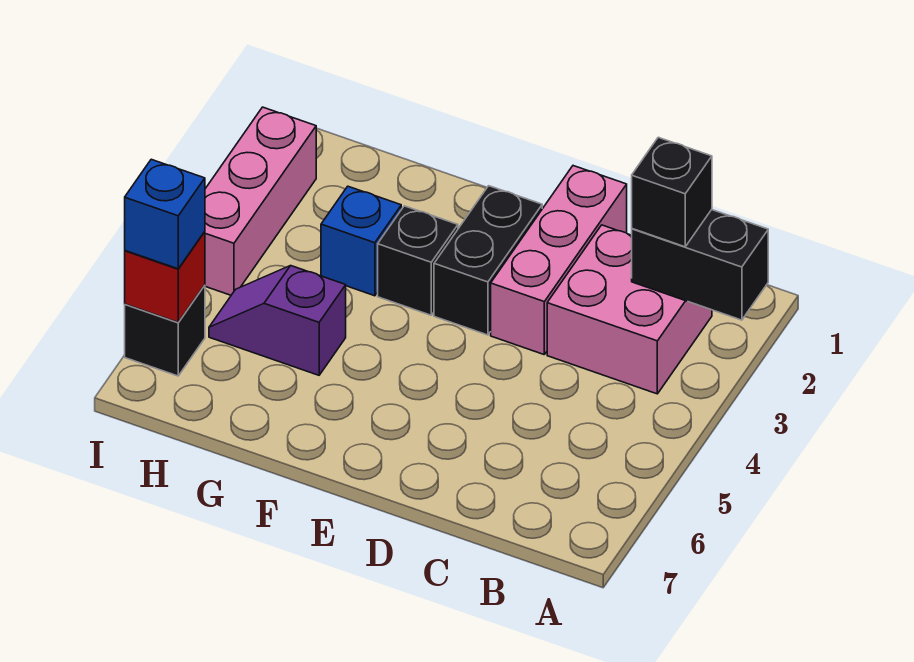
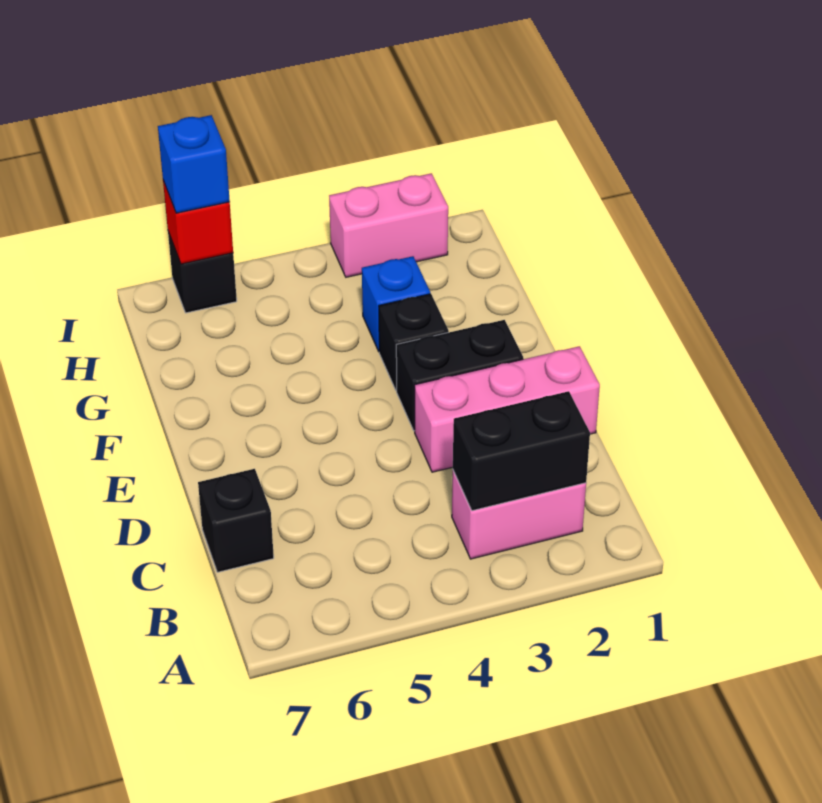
black brick A2:B2 level 2 -> black brick B2:B3 level 2
pink brick B2:C3 level 1 -> pink brick B2:B3 level 1
black brick B2 level 3 -> black brick C7 level 1
purple slope G5:H5 level 1 top G -> none
pink brick I2:I4 level 1 -> pink brick I2:I3 level 1

